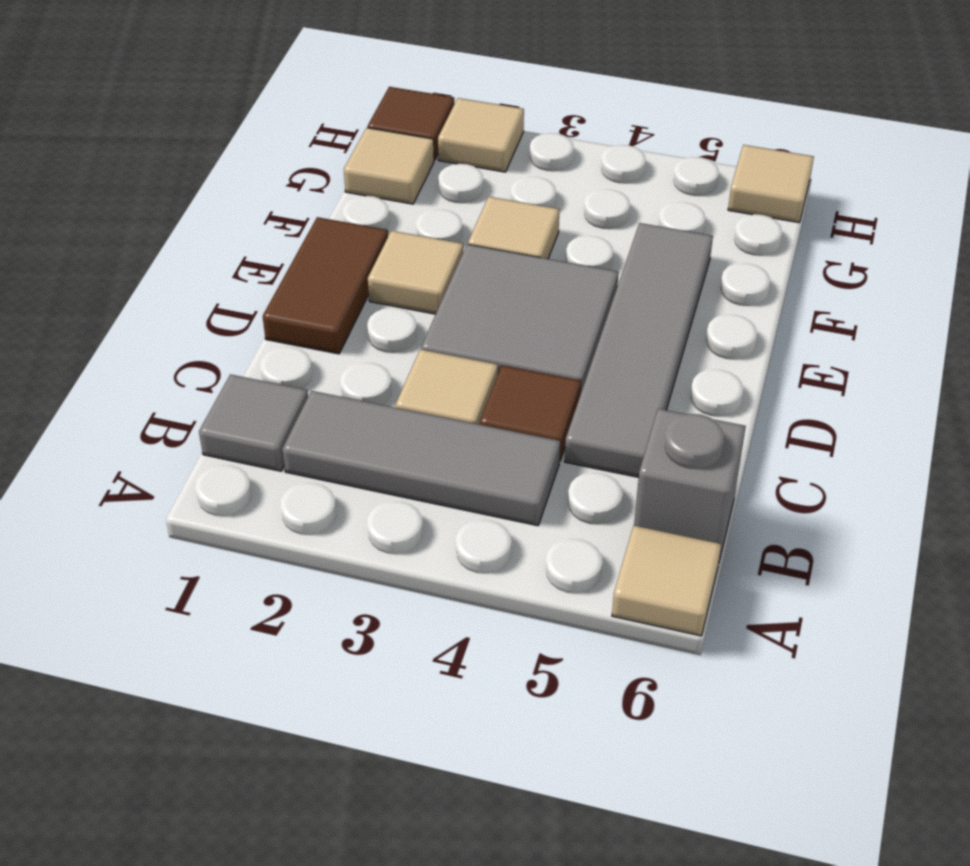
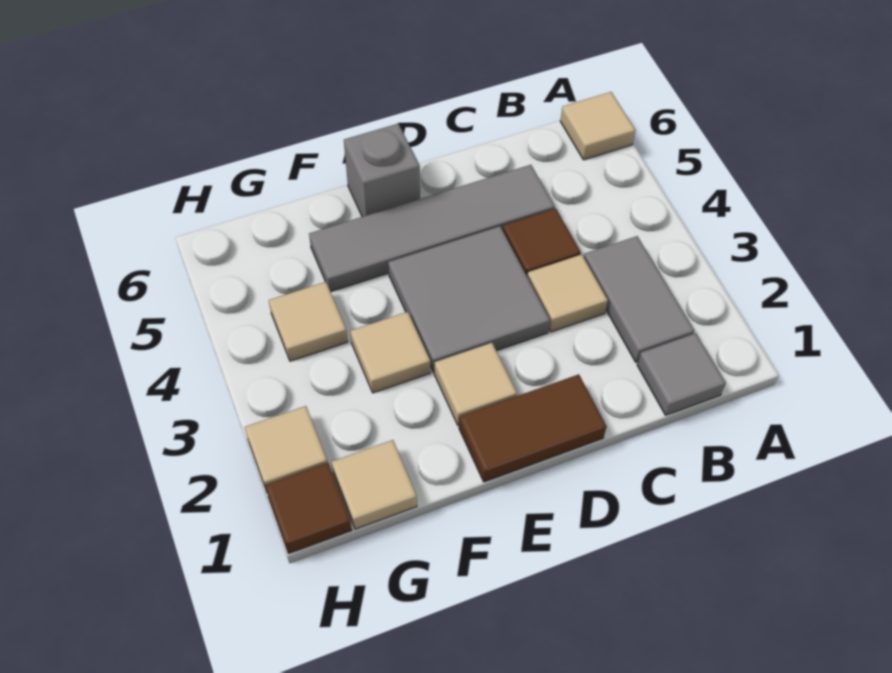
grey tile B2:B4 level 1 -> grey tile B2:B3 level 1
grey brick B6 level 1 -> grey brick E6 level 1
tan tile H6 level 1 -> tan tile G4 level 1

